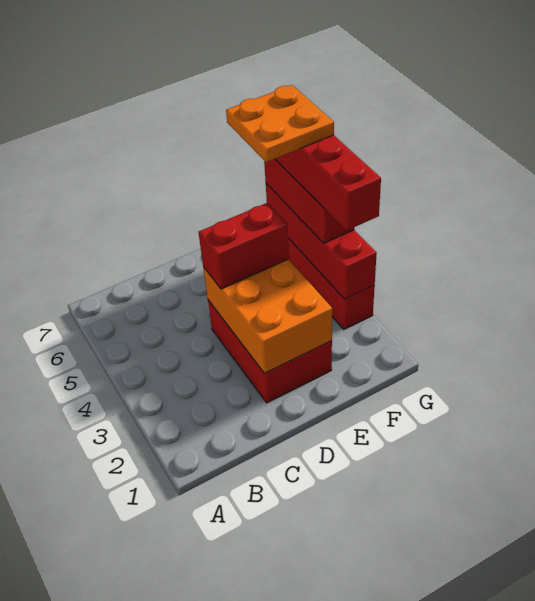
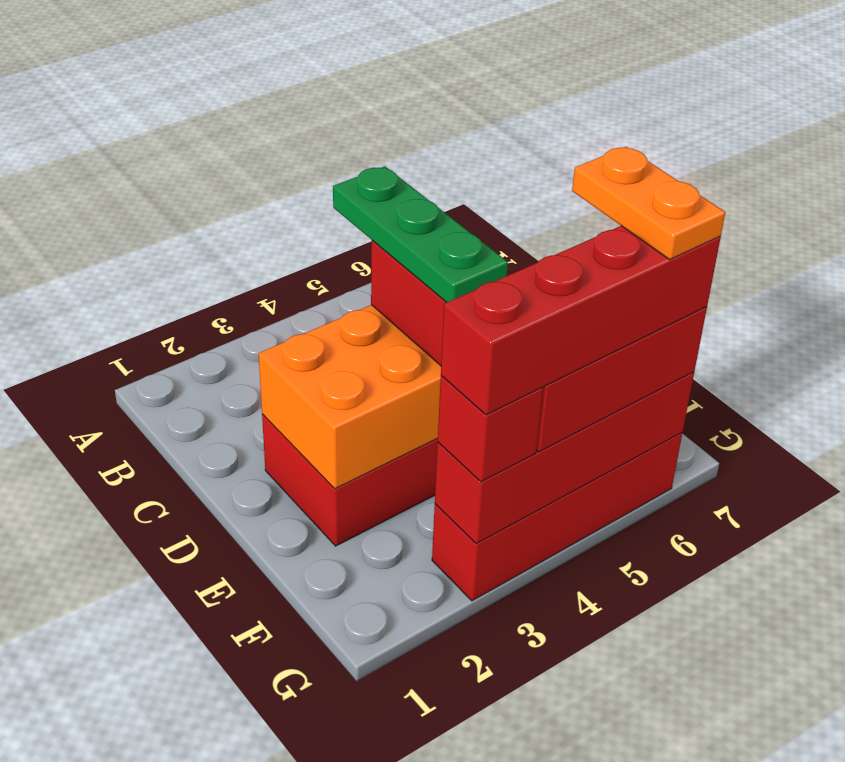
none -> green plate C4:E4 level 4
orange plate F5:G6 level 5 -> orange plate F6:G6 level 5
none -> red brick G3 level 3

